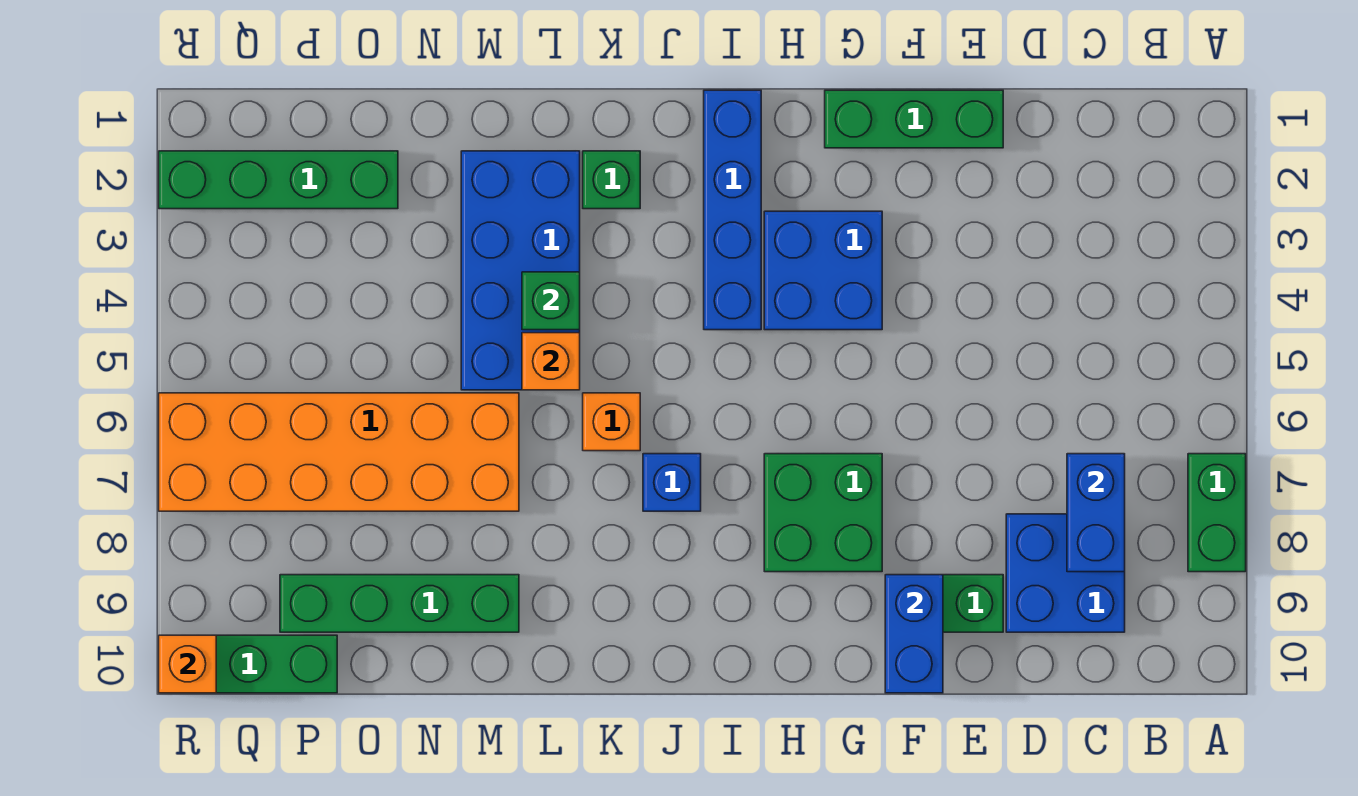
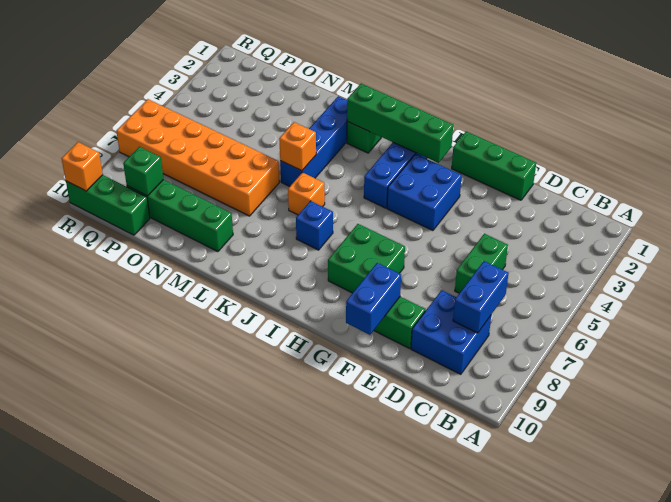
green brick A7:A8 level 1 -> green brick D5:D6 level 1
blue brick L2:M5 level 1 -> blue brick L2:L5 level 1
green brick L4 level 2 -> green brick P9 level 2
green brick O2:R2 level 1 -> green brick H2:K2 level 2

